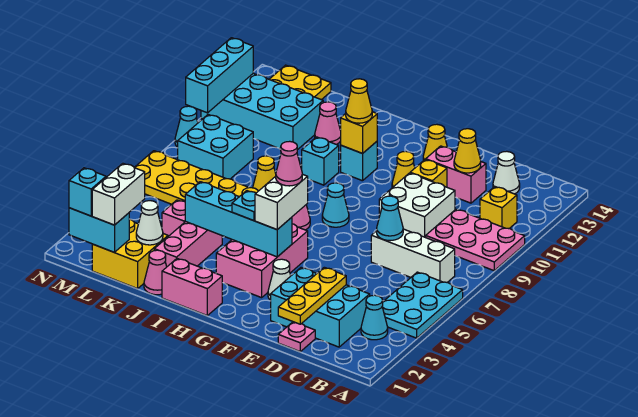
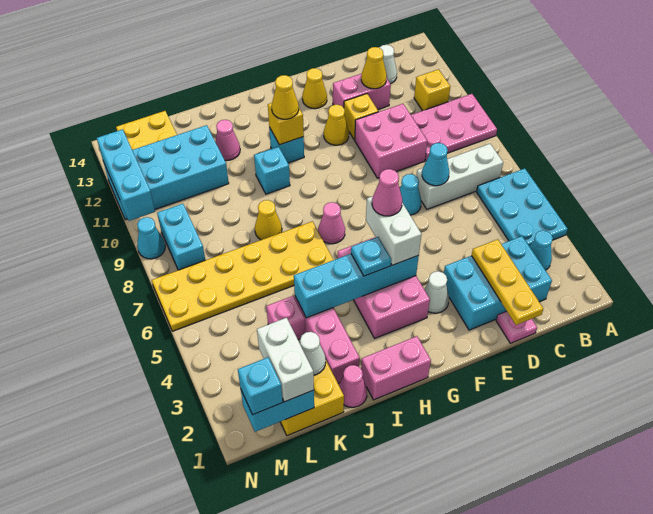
white brick D9:E10 level 1 -> pink brick D9:E10 level 1
cyan cone G8 level 1 -> cyan cone E7 level 1
cyan brick L8:M9 level 1 -> cyan brick M8:M9 level 1

